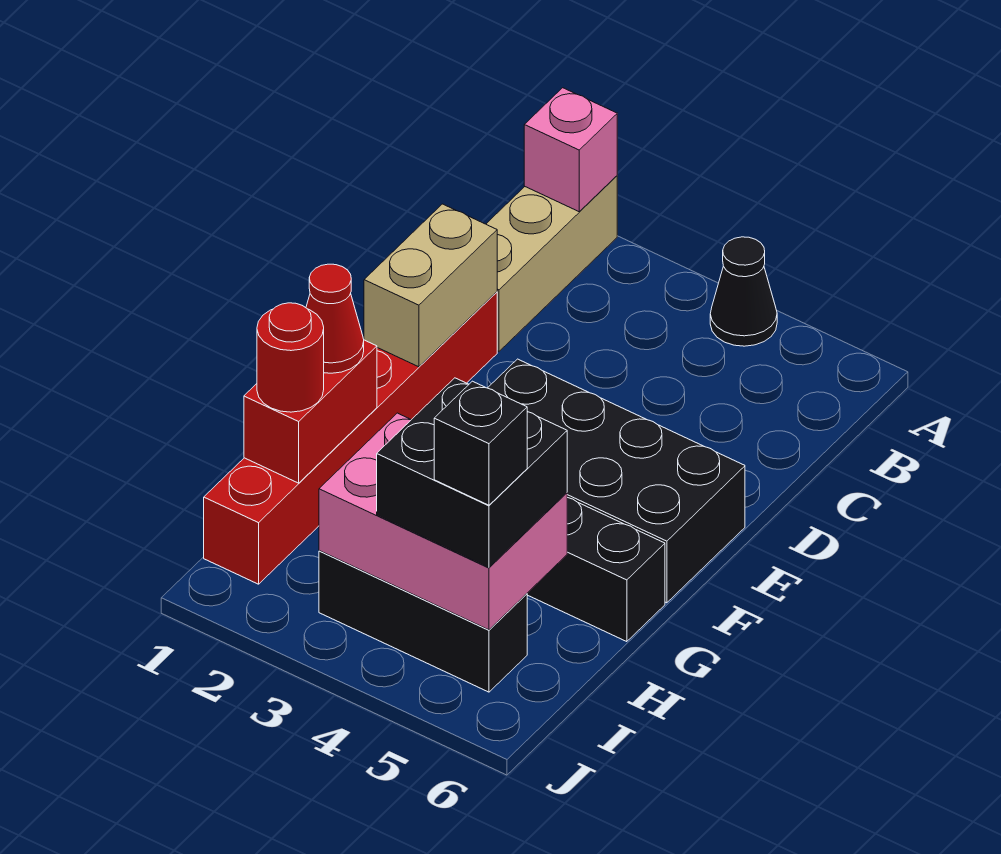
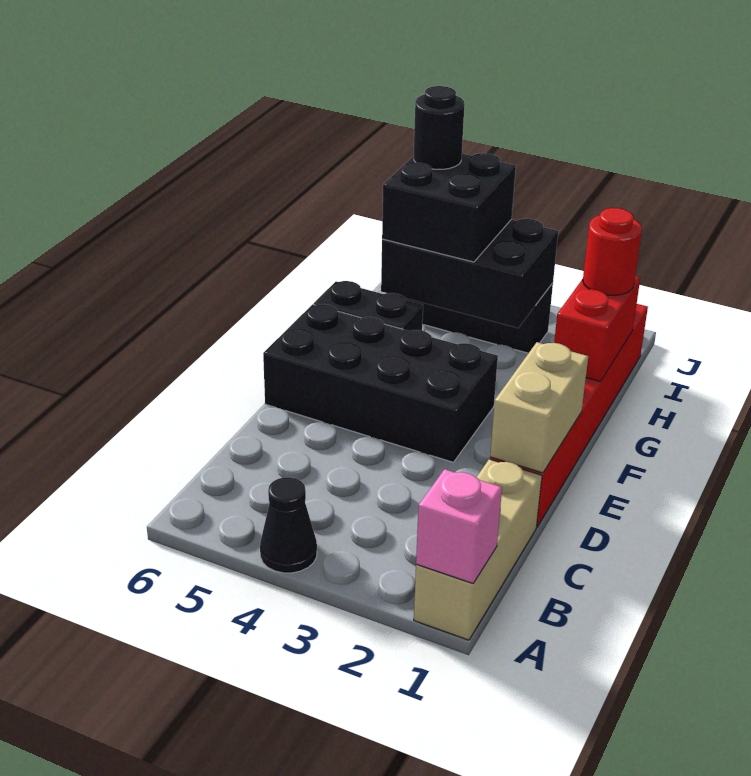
red cone G1 level 3 -> none
pink brick H3:I5 level 2 -> black brick H3:I5 level 2
black brick I5 level 4 -> black round brick I5 level 4

